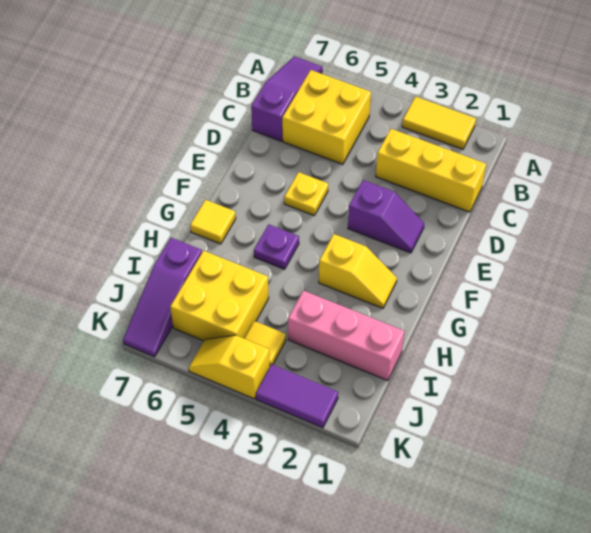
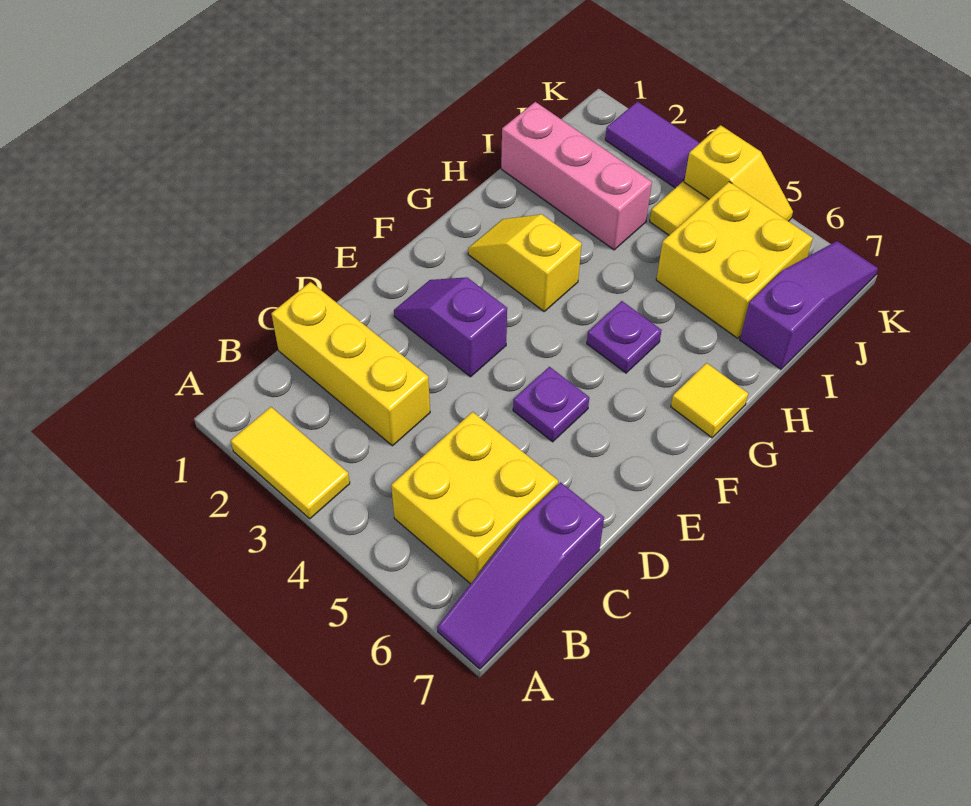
yellow plate E5 level 1 -> purple plate E5 level 1

